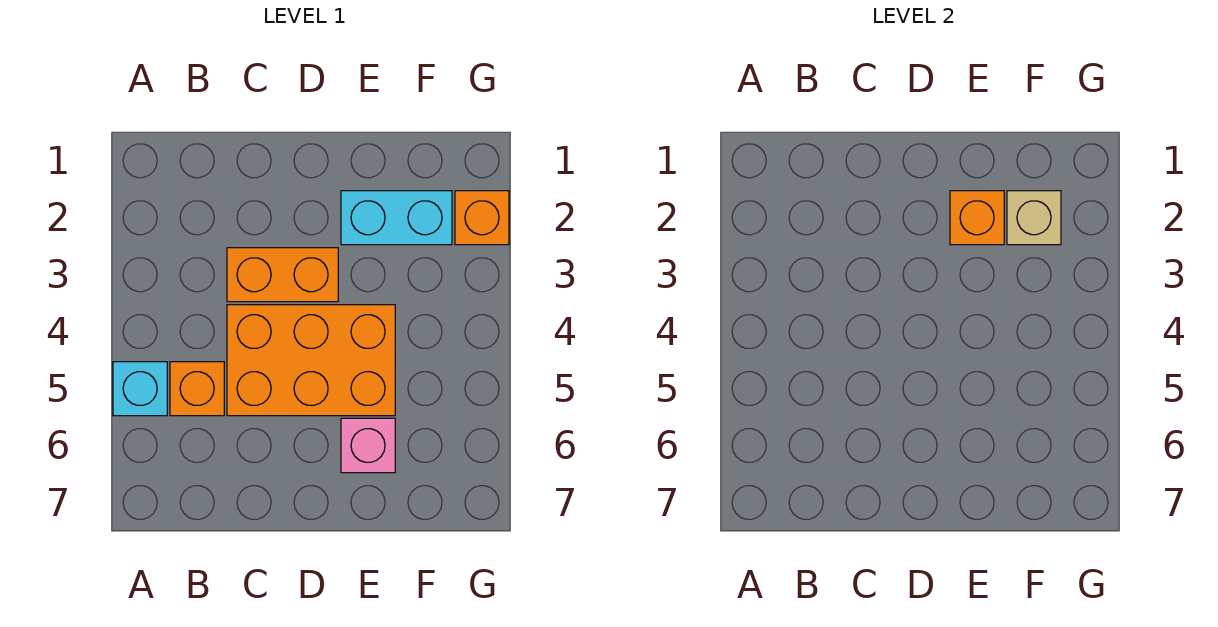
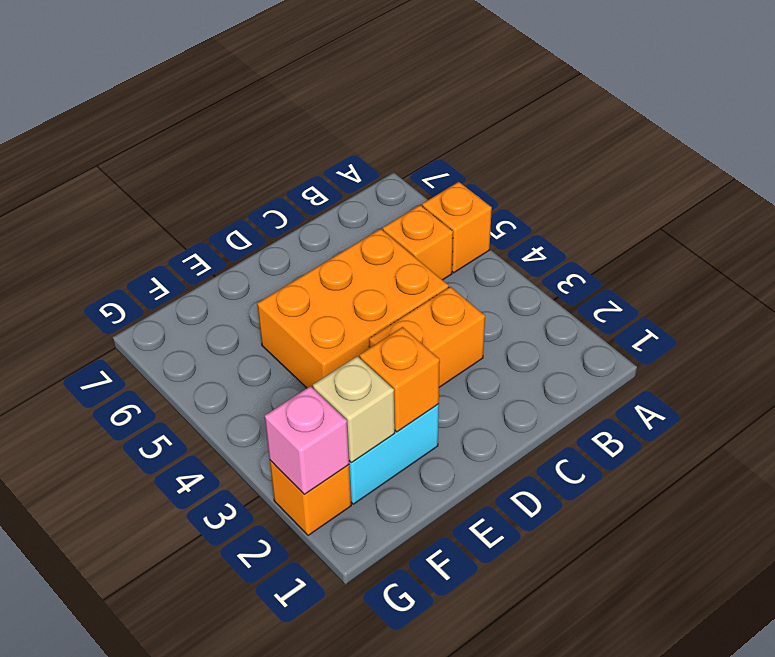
cyan brick A5 level 1 -> orange brick A5 level 1
pink brick E6 level 1 -> pink brick G2 level 2

